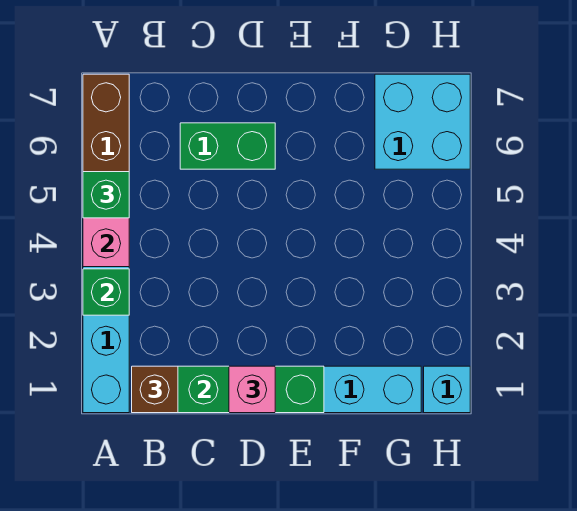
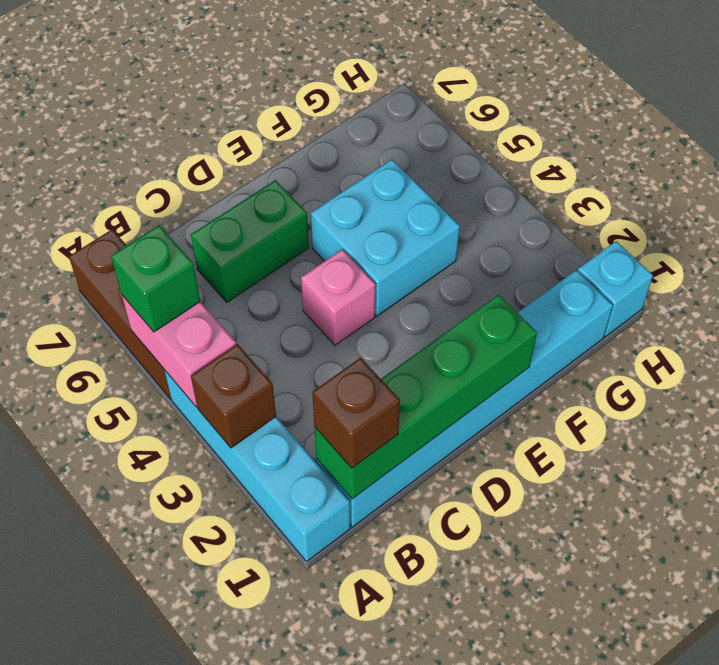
green brick A3 level 2 -> brown brick A3 level 2
pink brick D1 level 3 -> pink brick D4 level 1
cyan brick G6:H7 level 1 -> cyan brick E4:F5 level 1

